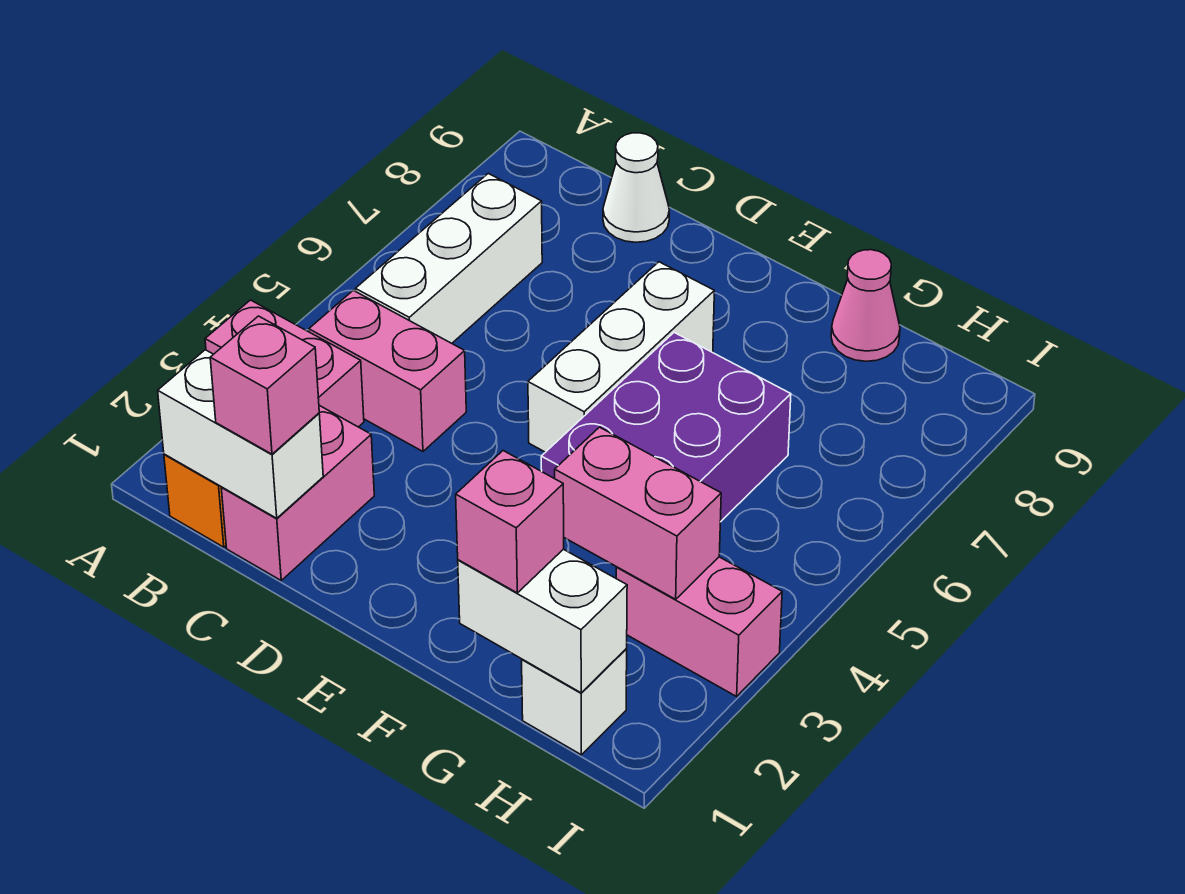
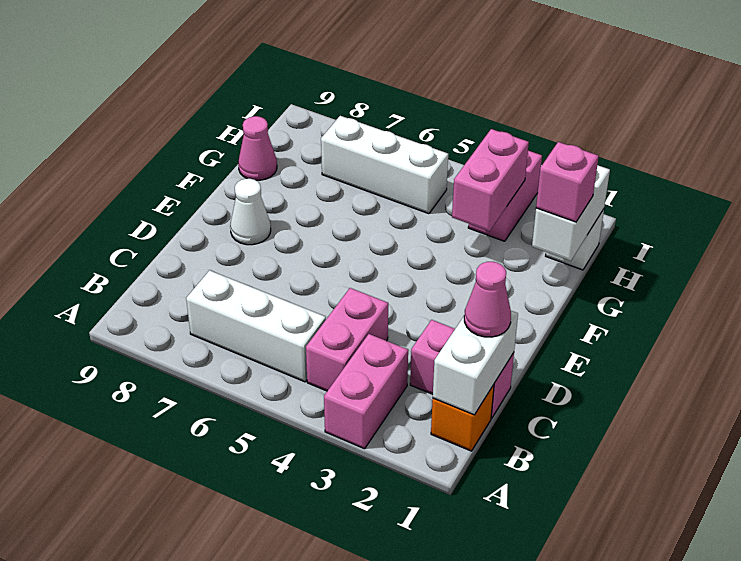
pink brick C1 level 3 -> pink cone C1 level 3
white cone C9 level 1 -> white cone E8 level 1
white brick E5:E7 level 1 -> white brick H5:H7 level 1
purple brick F4:G6 level 1 -> none

